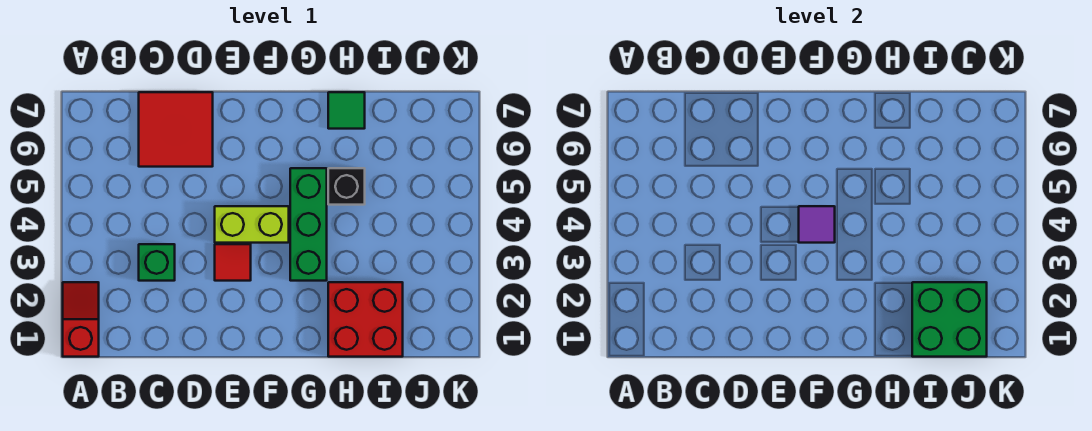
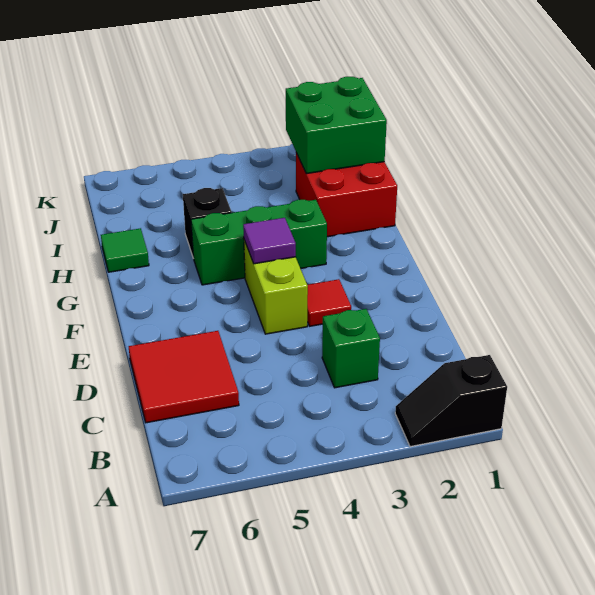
red slope A1:A2 level 1 top 1 -> black slope A1:A2 level 1 top 1

